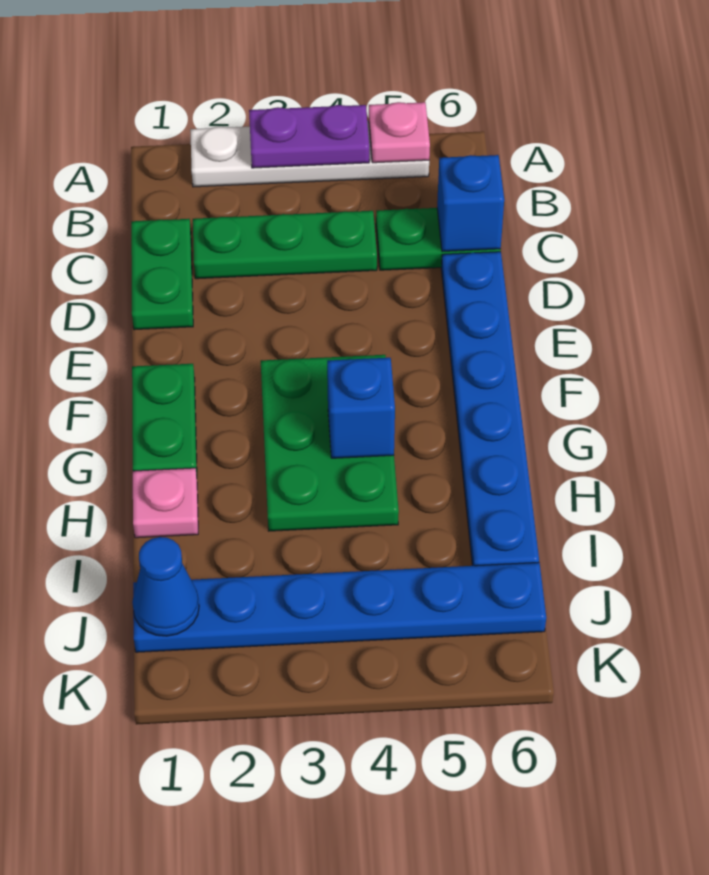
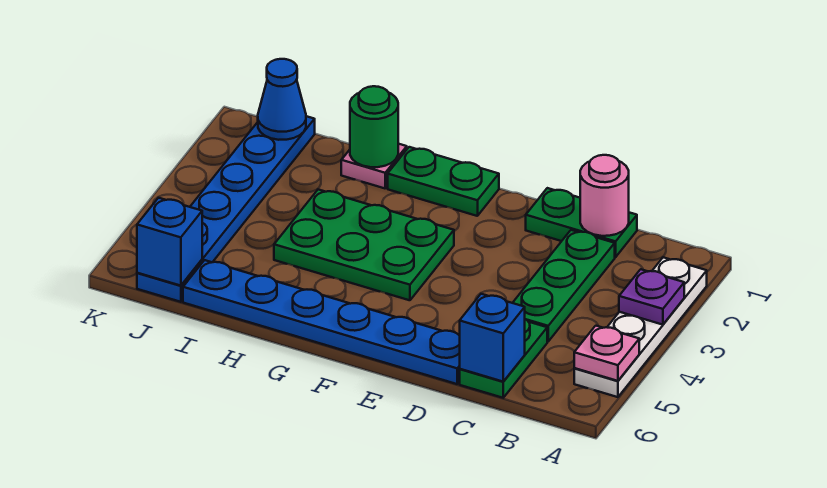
purple plate A3:A4 level 2 -> purple plate A3 level 2
none -> pink round brick C1 level 2
blue brick G4 level 2 -> blue brick J6 level 2
none -> green round brick H1 level 2

